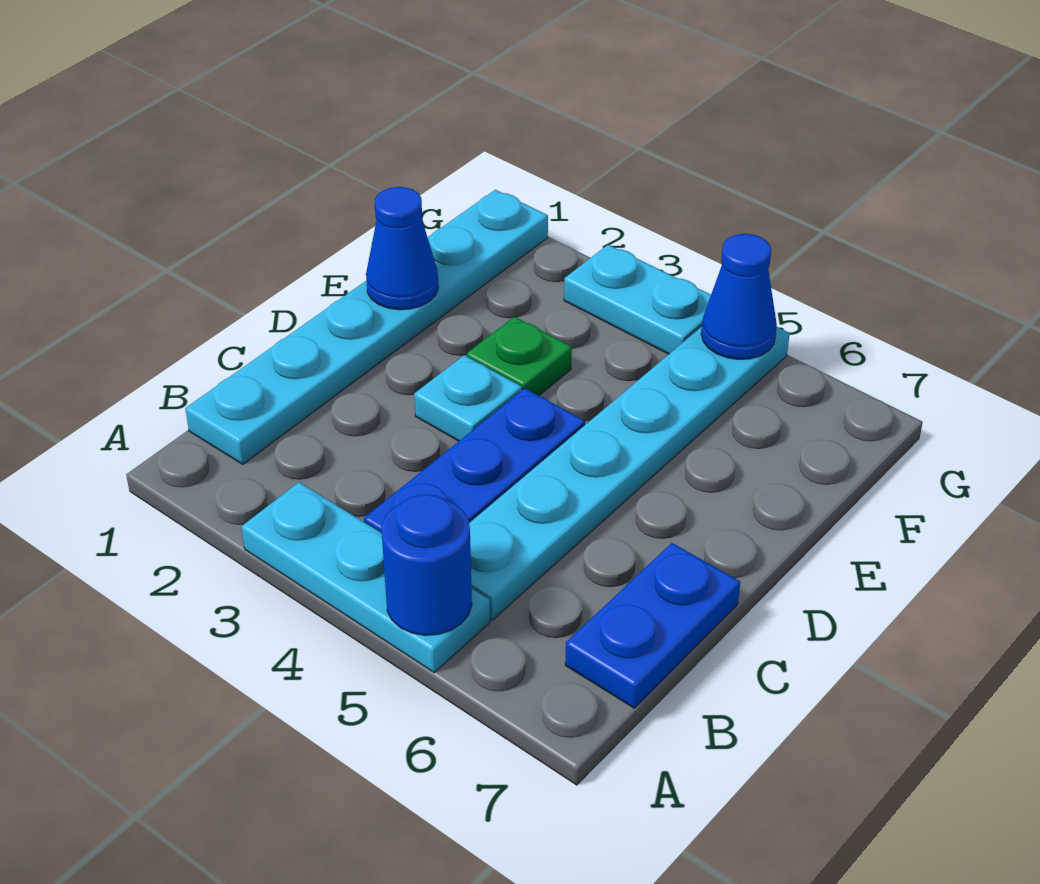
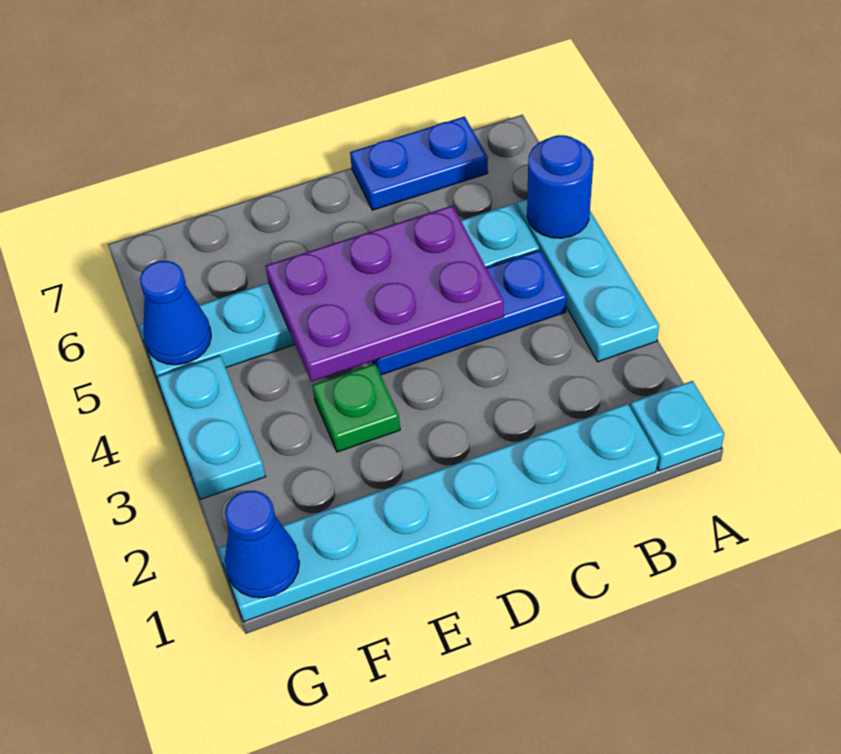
none -> purple plate C4:E5 level 2
cyan plate D3 level 1 -> cyan plate A1 level 1
blue cone E1 level 2 -> blue cone G1 level 2

